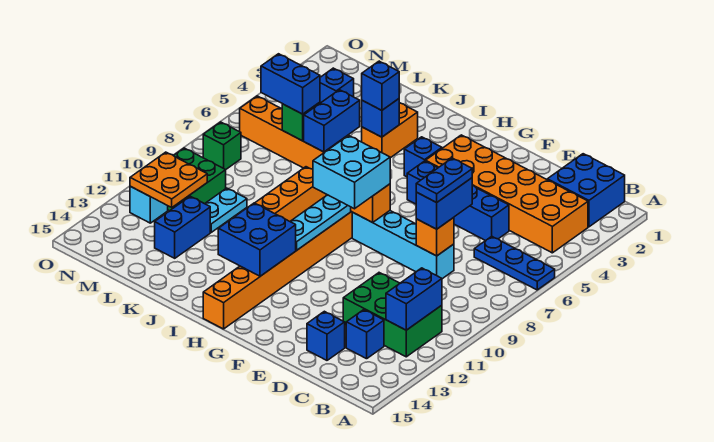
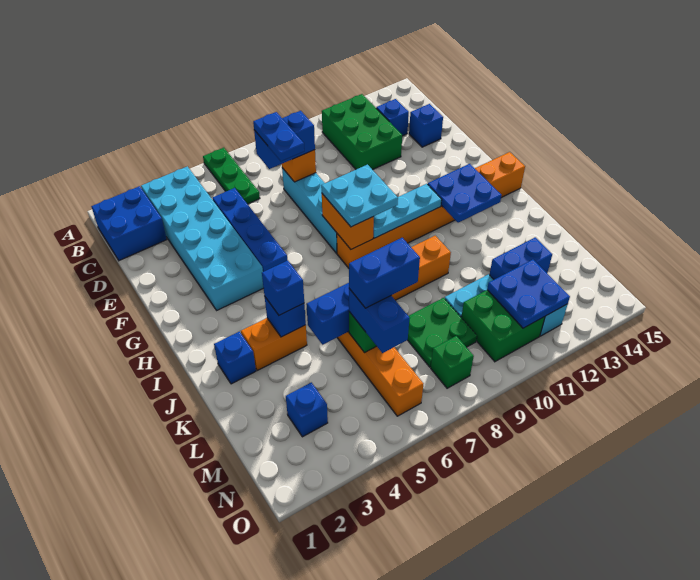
blue plate A6:C6 level 1 -> green plate A6:C6 level 1
orange brick B3:G4 level 1 -> cyan brick B3:G4 level 1
blue brick B11:B12 level 2 -> blue brick L6:L7 level 4
blue plate D7:D8 level 4 -> blue plate D7:E7 level 4
cyan brick G8:H9 level 3 -> cyan plate G8:H9 level 3
blue brick H4 level 1 -> blue brick J2 level 1
blue brick H12:I13 level 2 -> blue plate H12:I13 level 2
none -> green plate L8:M9 level 1
orange plate M11:N12 level 2 -> blue plate M11:N12 level 2

